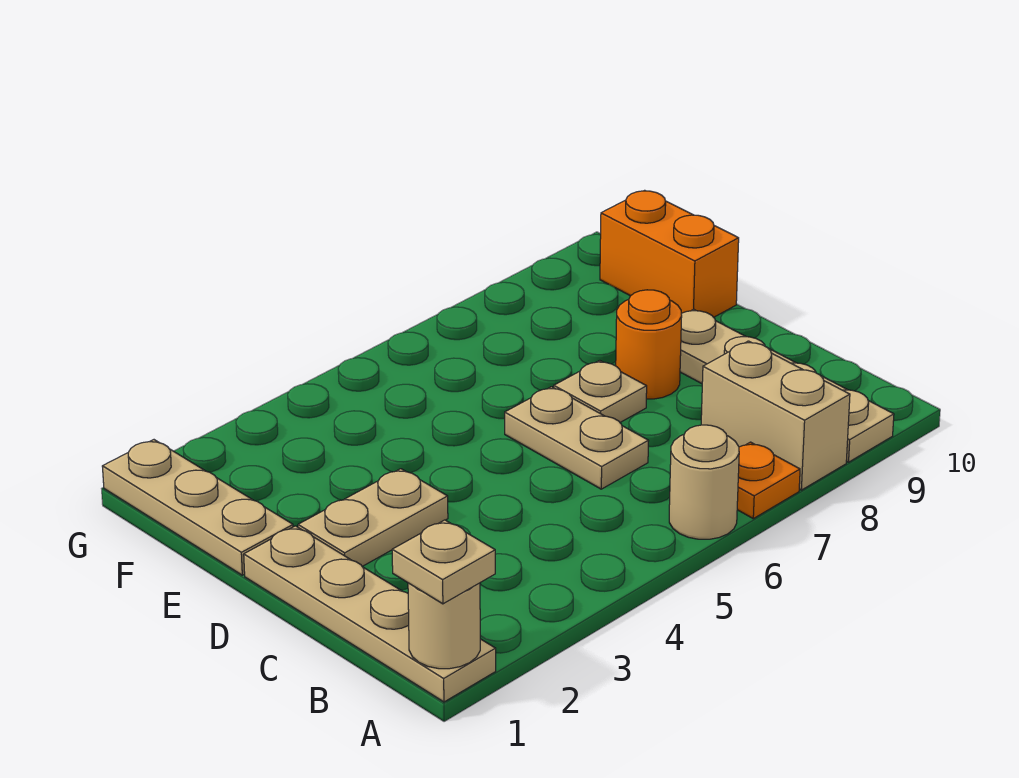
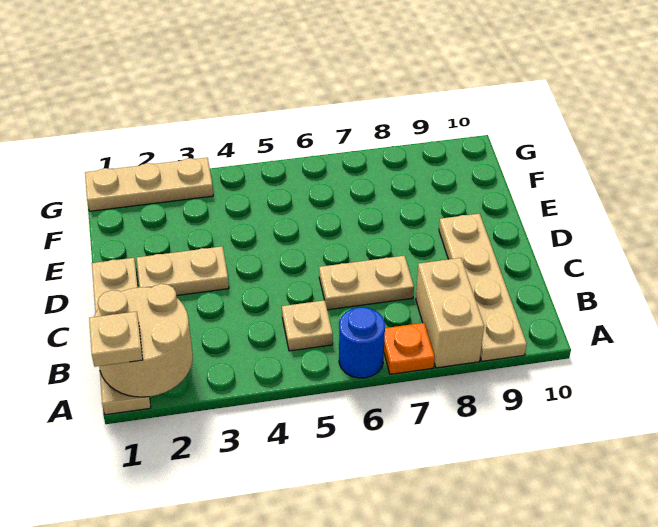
tan round brick A1 level 2 -> tan round brick A1:B2 level 2
tan round brick A6 level 1 -> blue round brick A6 level 1
tan plate C6:D6 level 1 -> tan plate C6:C7 level 1
tan plate D7 level 1 -> tan plate B5 level 1
orange round brick D8 level 1 -> none
tan plate E1:G1 level 1 -> tan plate G1:G3 level 1
orange brick E10:F10 level 1 -> none

